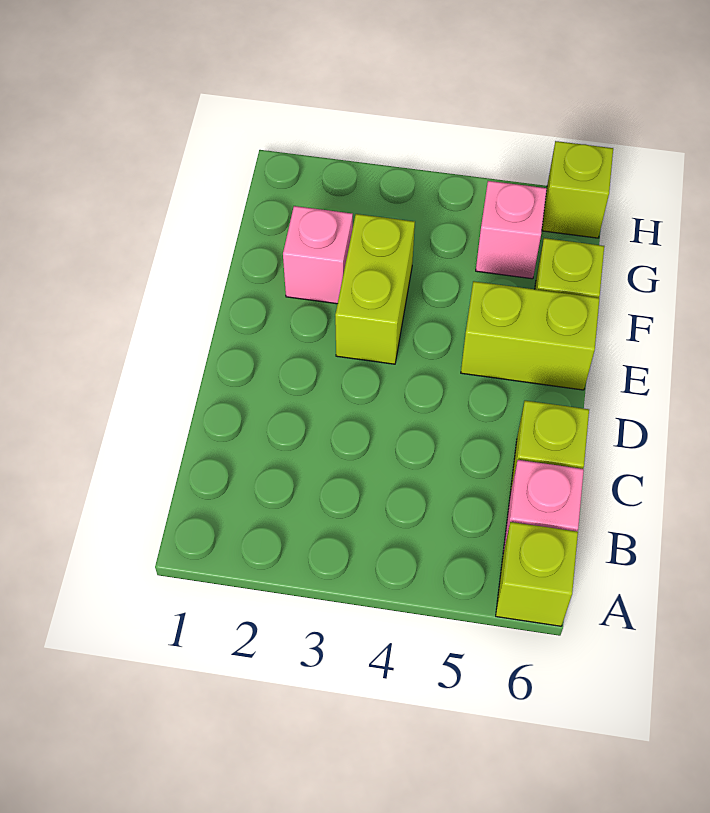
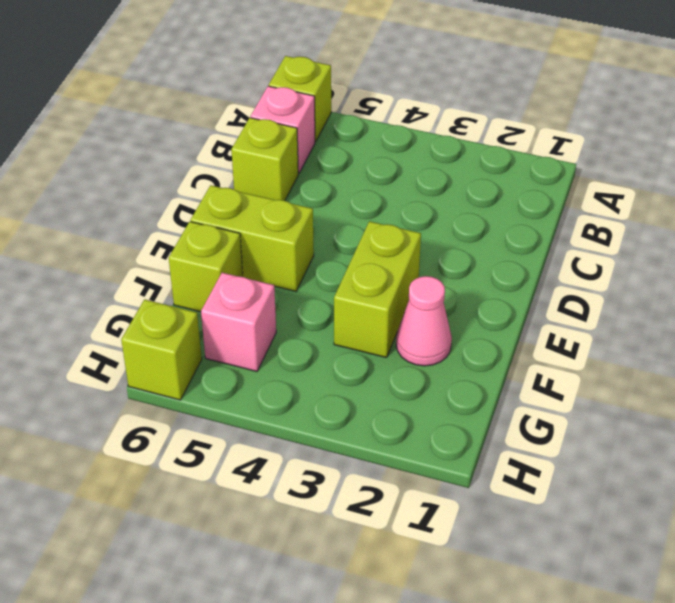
pink brick F2 level 1 -> pink cone F2 level 1

